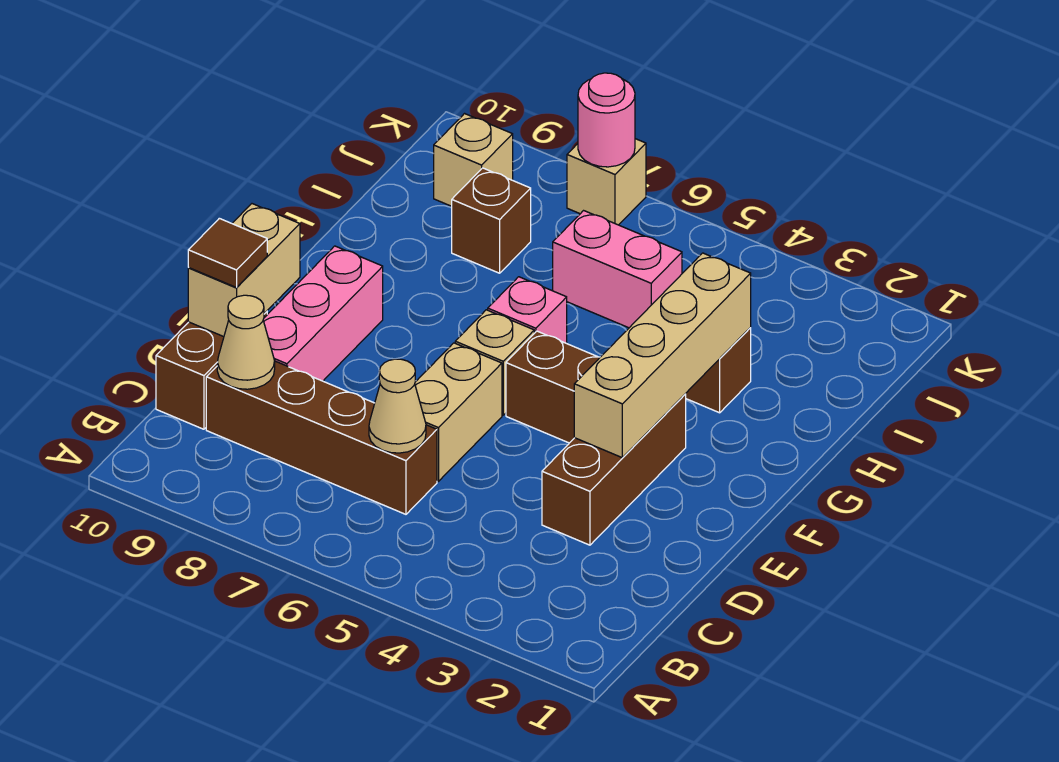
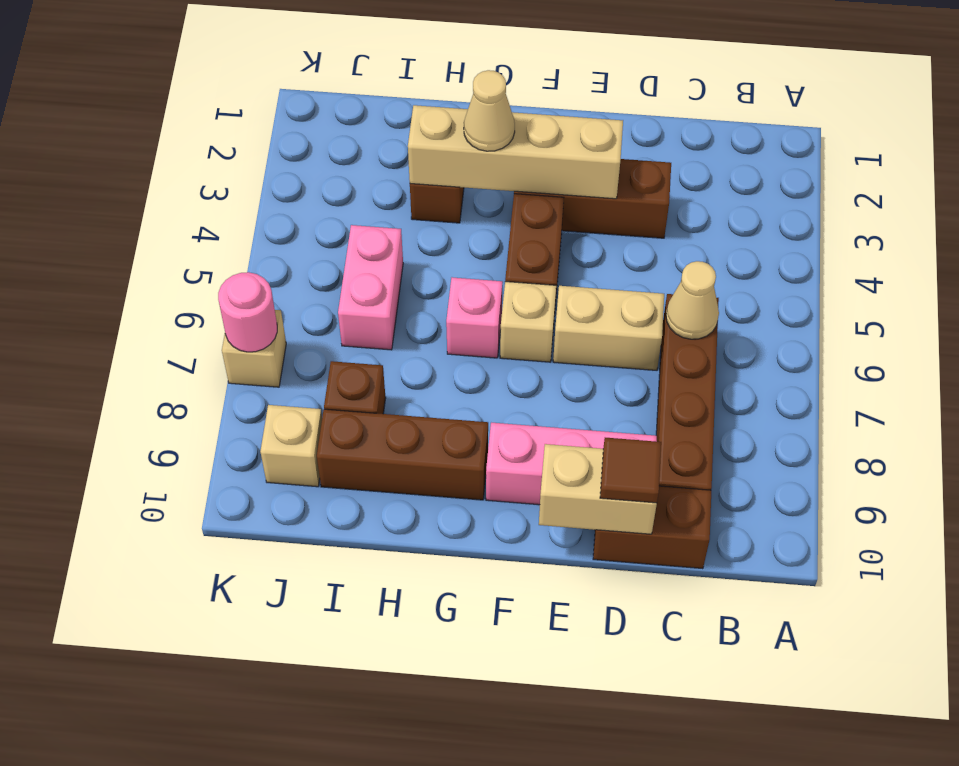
tan cone C9 level 2 -> tan cone G3 level 3
none -> brown brick G9:I9 level 1

